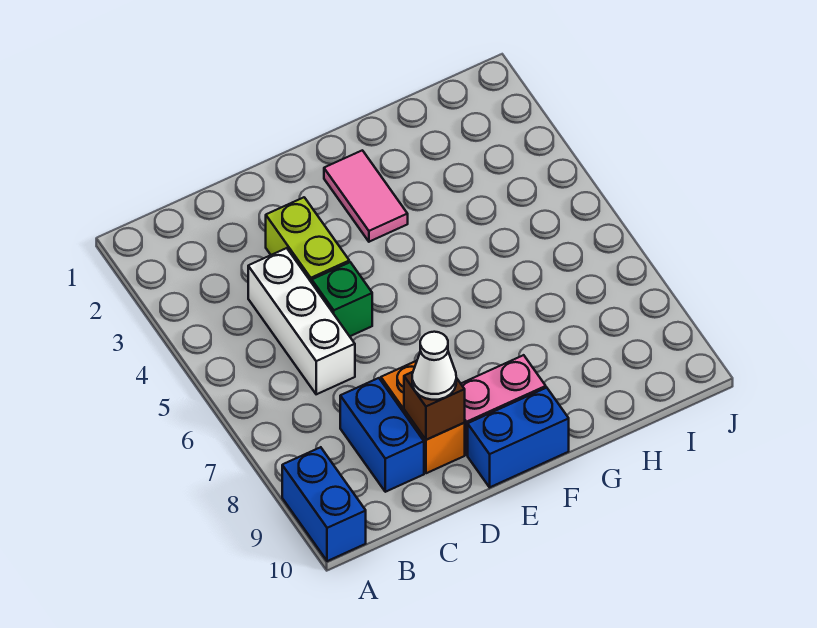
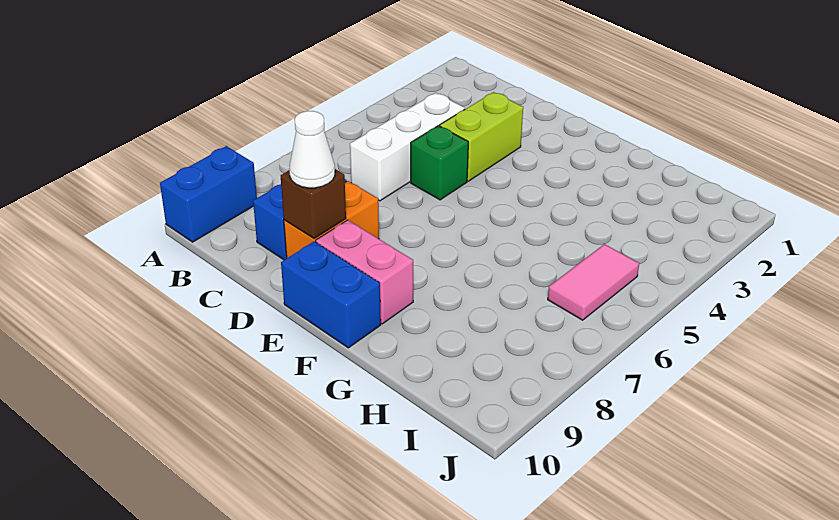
pink tile F2:F3 level 1 -> pink tile I5:I6 level 1

